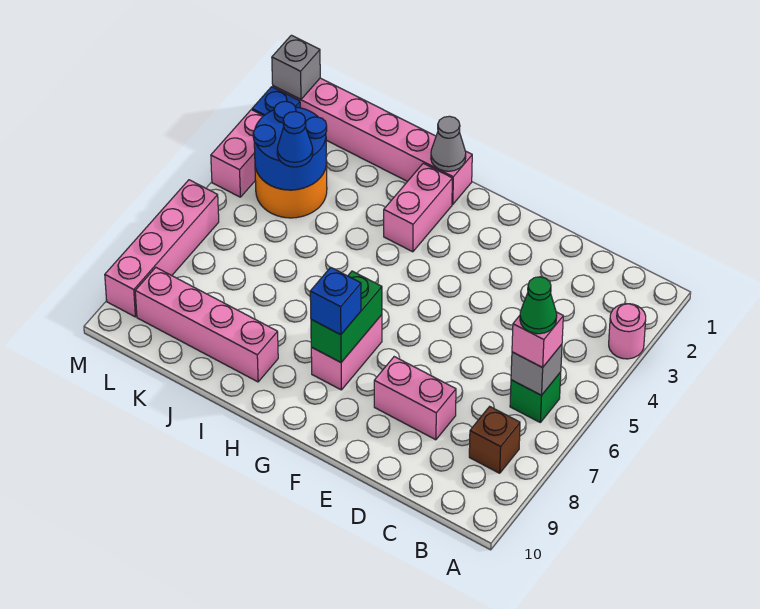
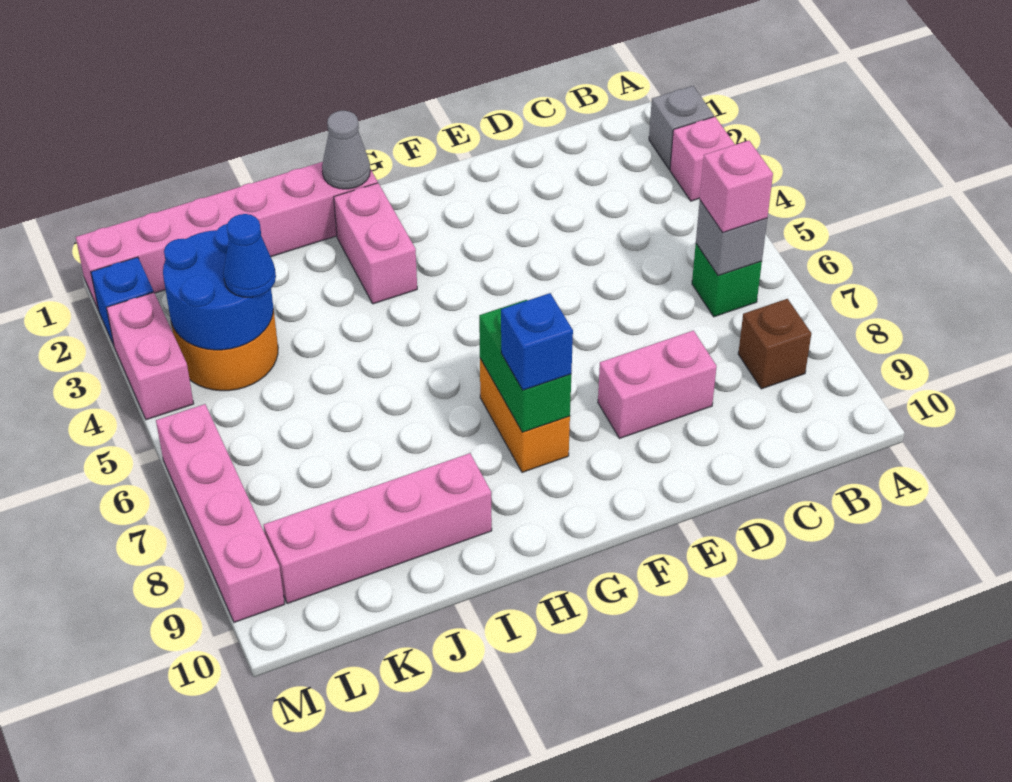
pink round brick A3 level 1 -> pink brick A3 level 1
green cone B6 level 4 -> none
pink brick G7:G8 level 1 -> orange brick G7:G8 level 1
grey brick M1 level 2 -> grey brick A2 level 1

